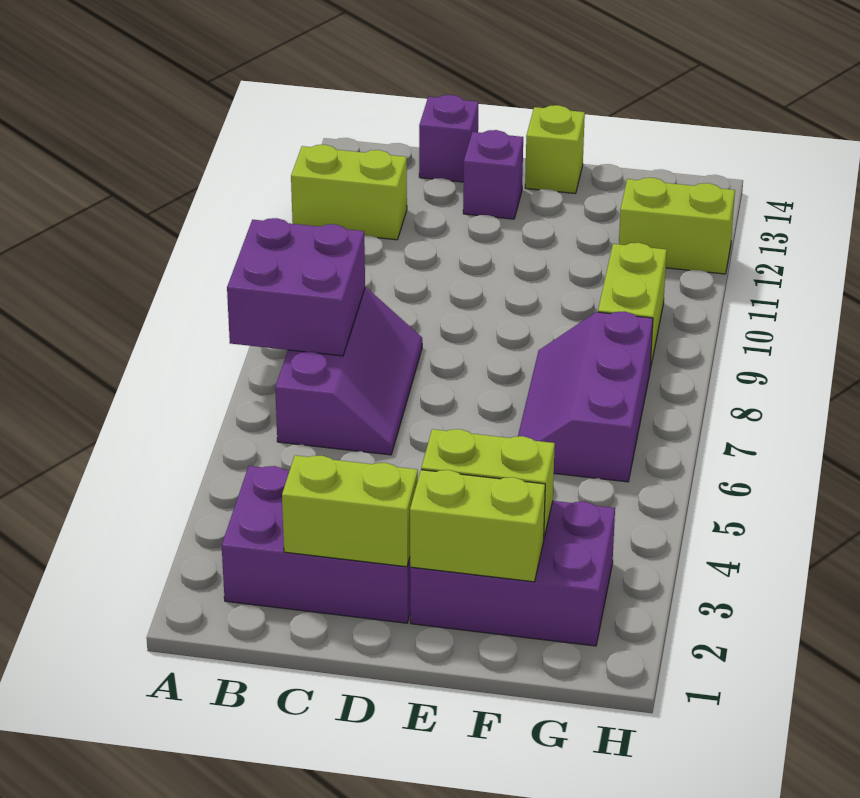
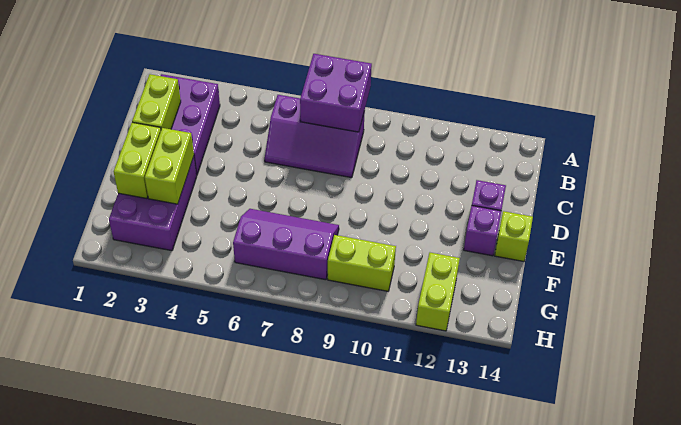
lime brick A12:B12 level 1 -> none
purple brick C14 level 1 -> purple brick E13 level 1

